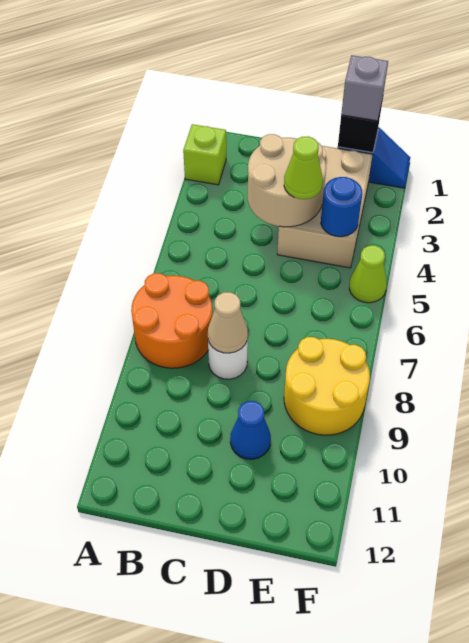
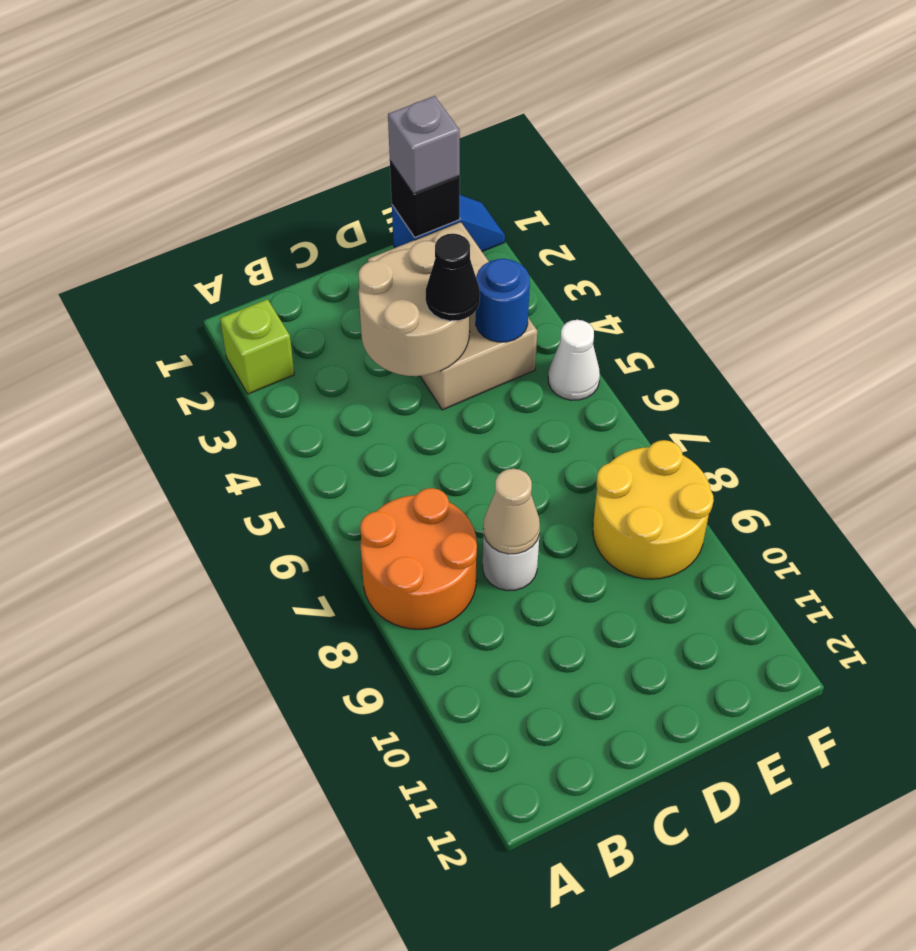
lime cone D4 level 3 -> black cone D4 level 3
blue cone D10 level 1 -> none
lime cone F5 level 1 -> white cone F5 level 1

